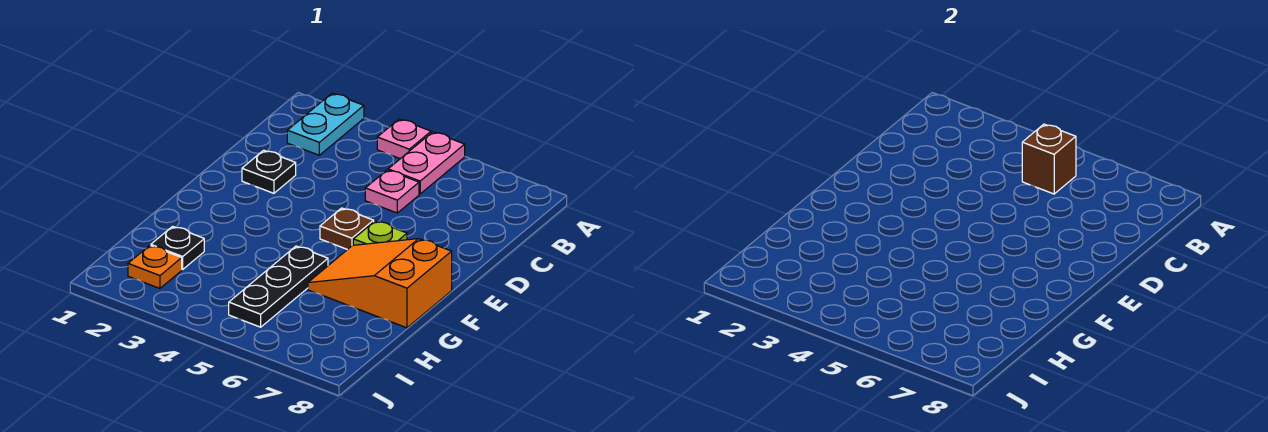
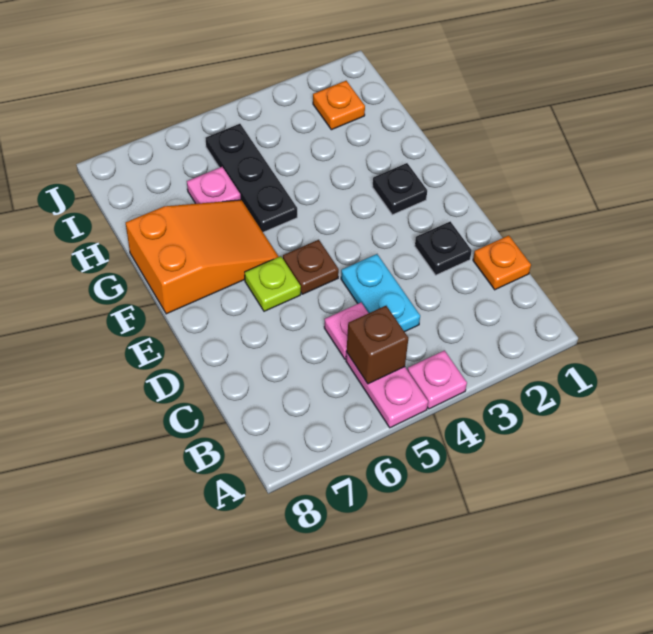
cyan plate A2:B2 level 1 -> cyan plate C4:D4 level 1
none -> orange plate C1 level 1
black plate H2 level 1 -> black plate F2 level 1
none -> pink plate H6 level 1

